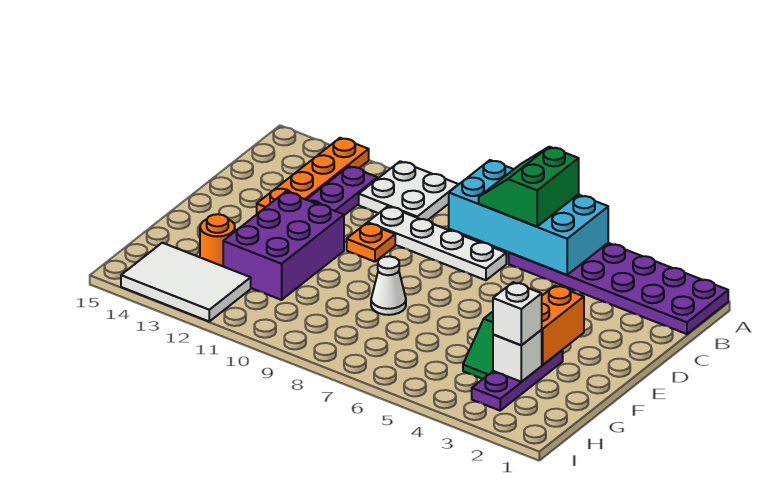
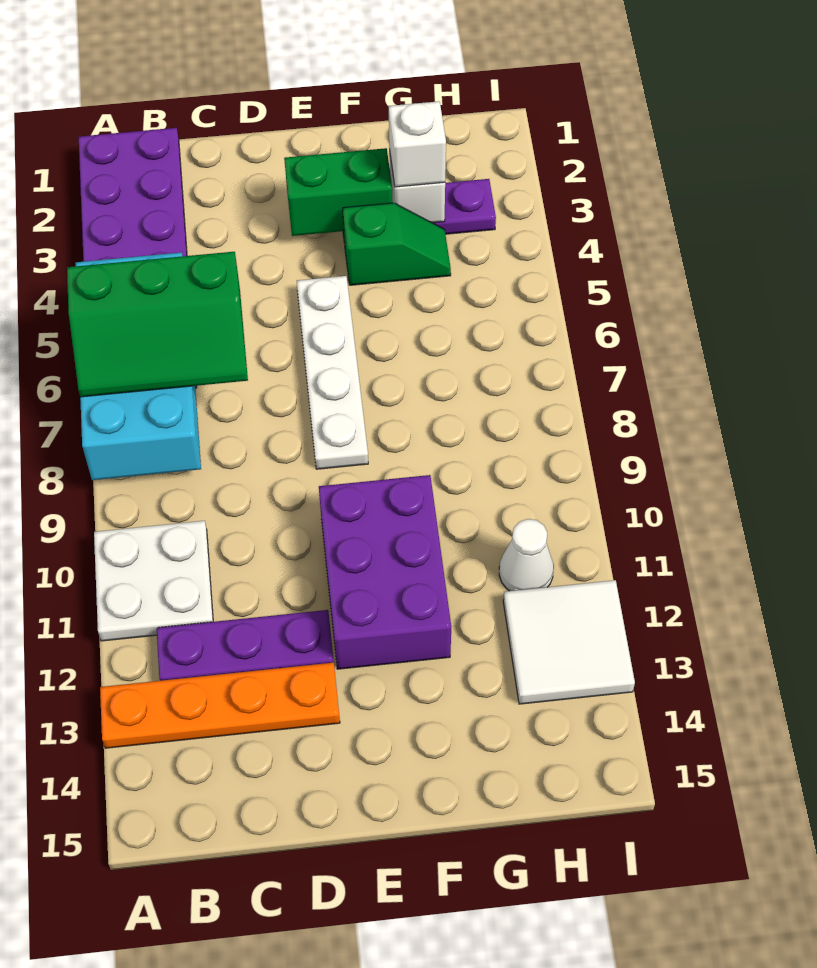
green slope A6:B7 level 3 top 6 -> green slope A6:C7 level 3 top 6
white plate C7:C10 level 1 -> white plate E5:E8 level 1
orange plate D10 level 1 -> none
orange brick E3:F3 level 2 -> green brick E3:F3 level 2
purple brick E11:G12 level 1 -> purple brick E10:F12 level 1
white cone F8 level 1 -> white cone H11 level 1
orange round brick G13 level 1 -> none
white tile H12:I14 level 1 -> white tile H12:I13 level 1

